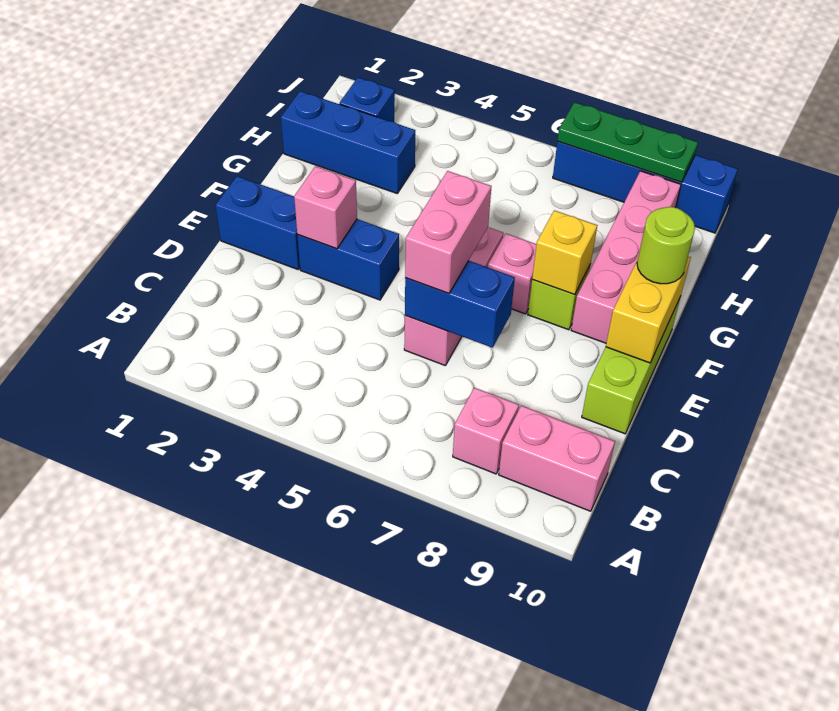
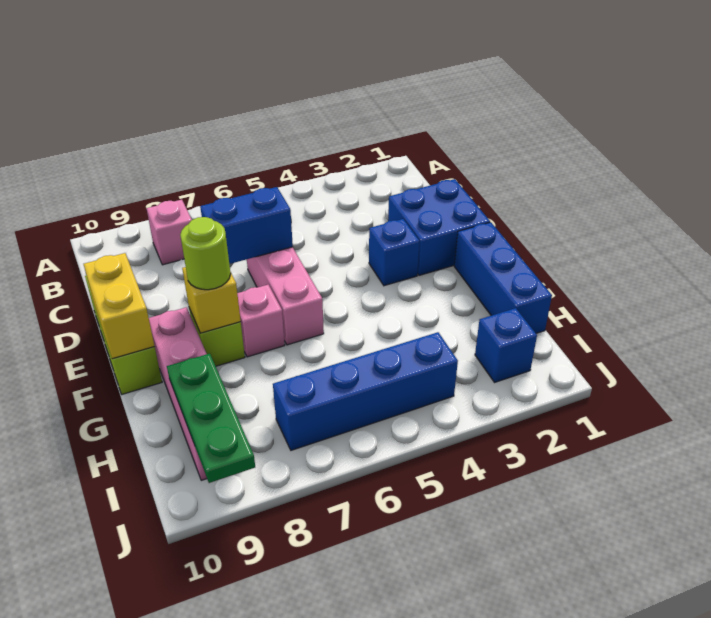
pink brick B9:B10 level 1 -> none
pink brick D6:E6 level 3 -> none
blue brick E1:E2 level 1 -> blue brick D1:E2 level 1
blue brick E3:E4 level 1 -> blue brick E3 level 1
pink brick E3 level 2 -> none
lime round brick F10 level 3 -> lime round brick F8 level 3
blue brick H1:H3 level 1 -> blue brick F1:H1 level 1
blue brick J7:J10 level 1 -> blue brick I4:I7 level 1
green plate J7:J9 level 2 -> green plate H9:J9 level 2

